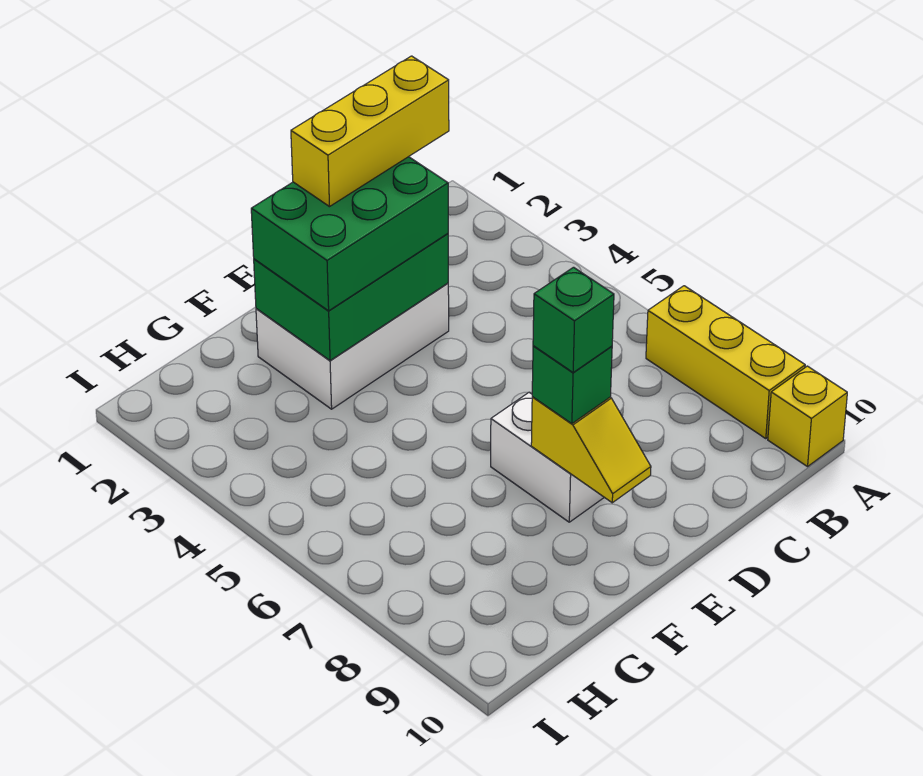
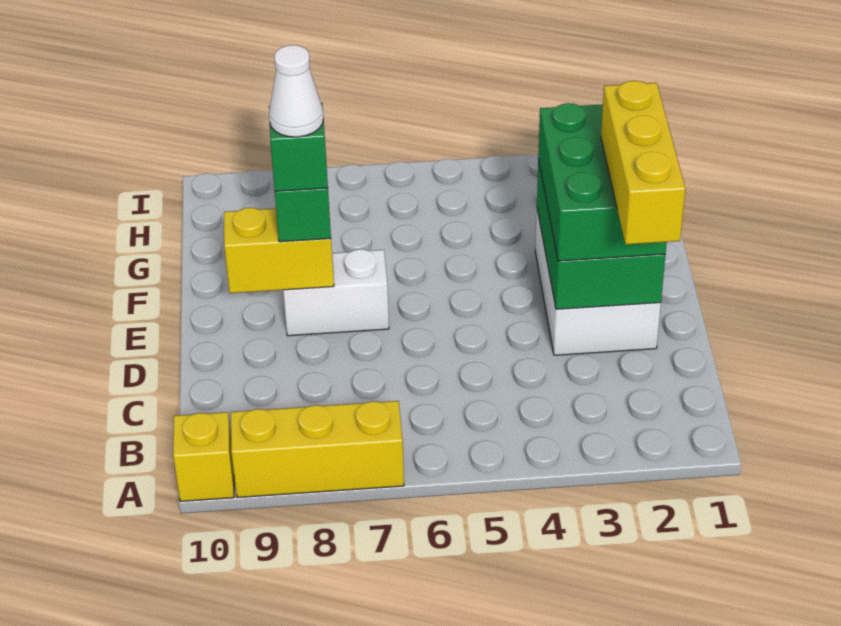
yellow slope E8:E9 level 2 top 8 -> yellow brick E8:E9 level 2
none -> white cone E8 level 5

